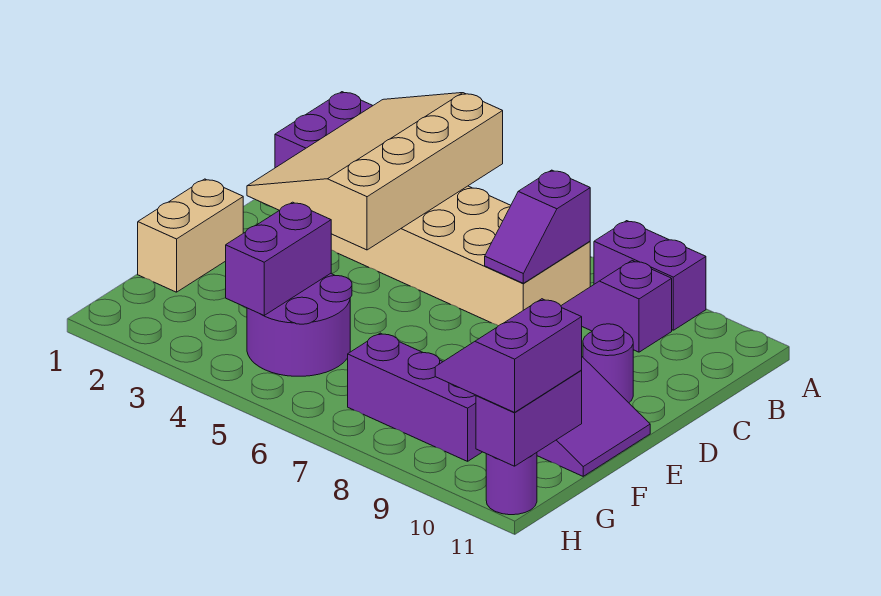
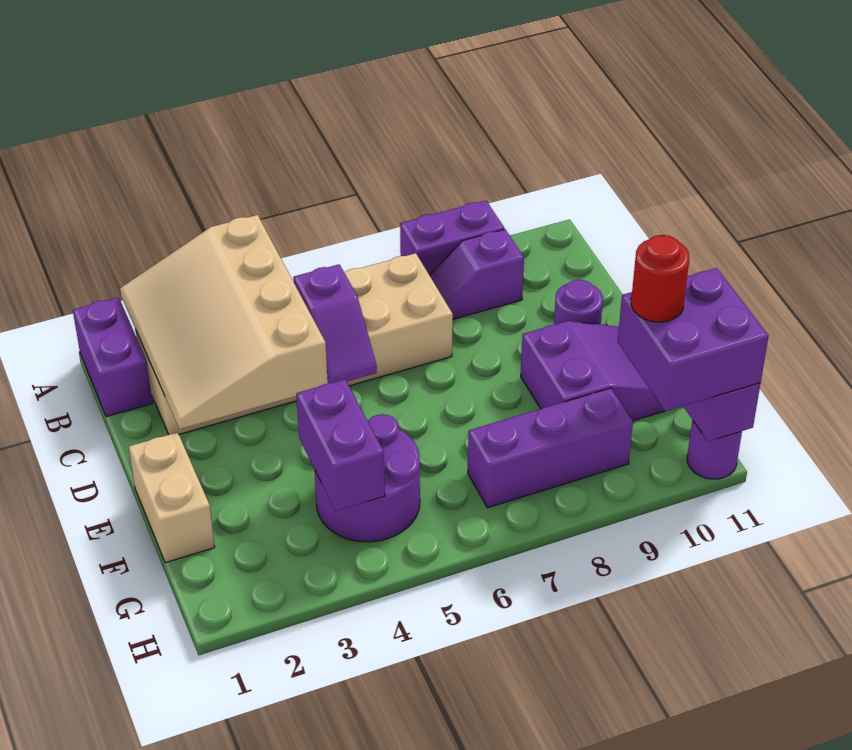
purple slope B7:C7 level 2 top B -> purple slope C5:D5 level 2 top C
purple slope G10:H11 level 3 top 11 -> purple brick G10:H11 level 3
none -> red round brick G10 level 4

